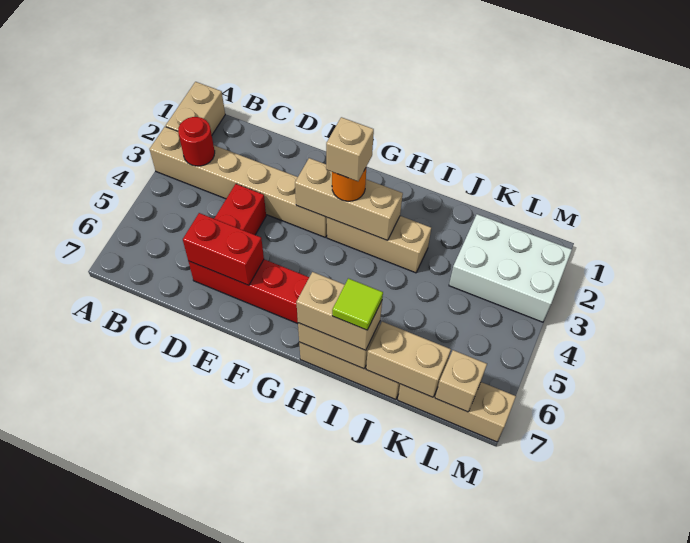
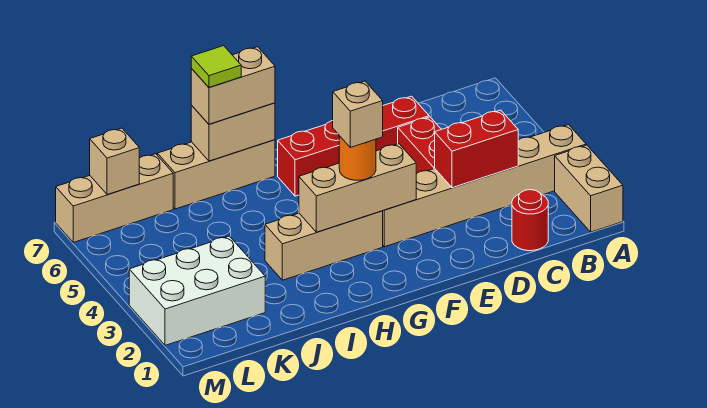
red round brick B3 level 2 -> red round brick C1 level 1
red brick D6:E6 level 2 -> red brick C3:D3 level 2
tan brick J7:K7 level 2 -> none

